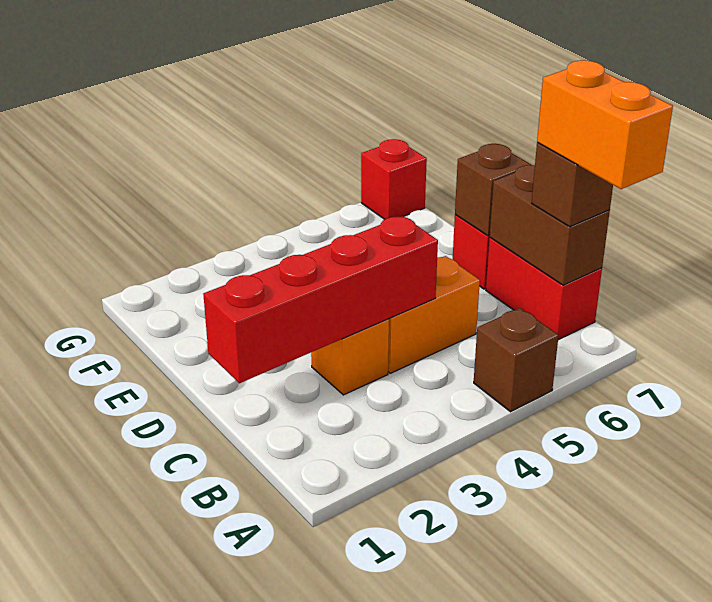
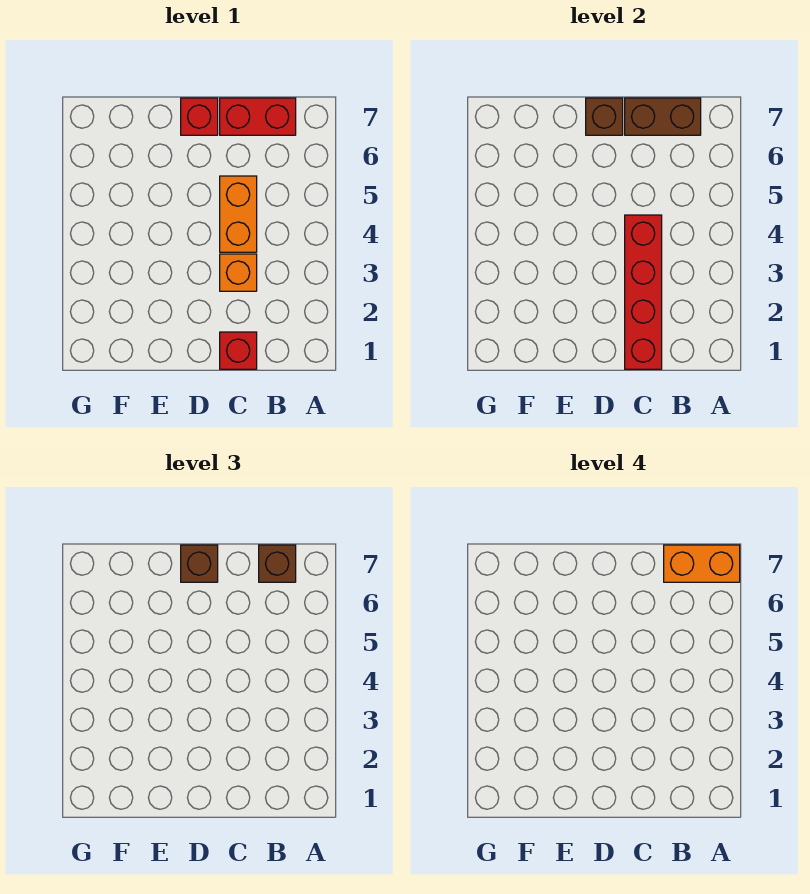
brown brick A5 level 1 -> brown brick D7 level 3
red brick G7 level 1 -> red brick C1 level 1

